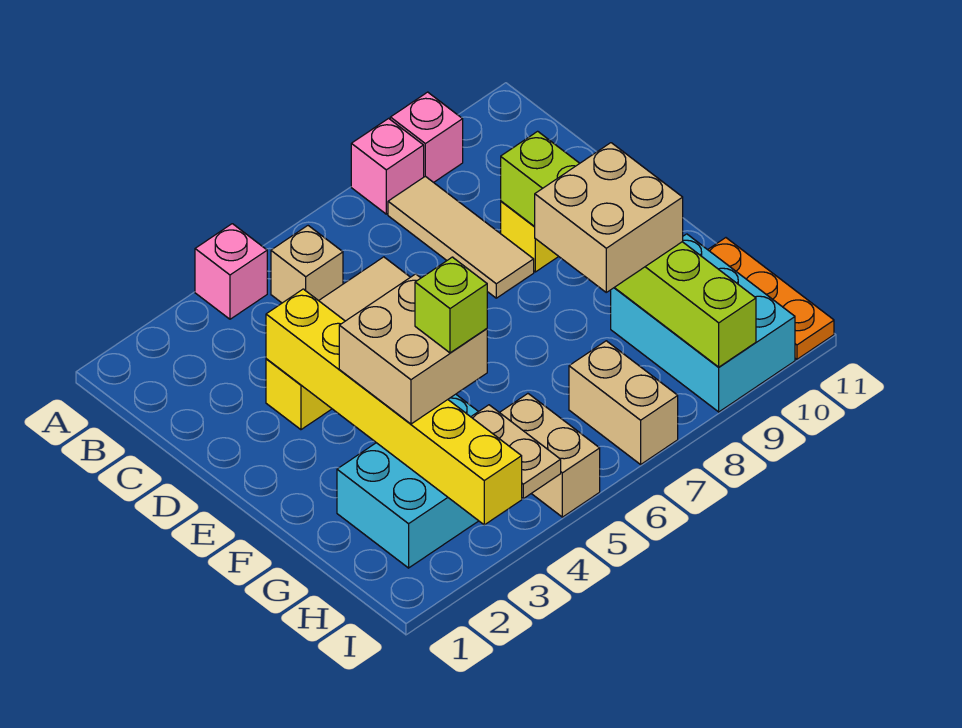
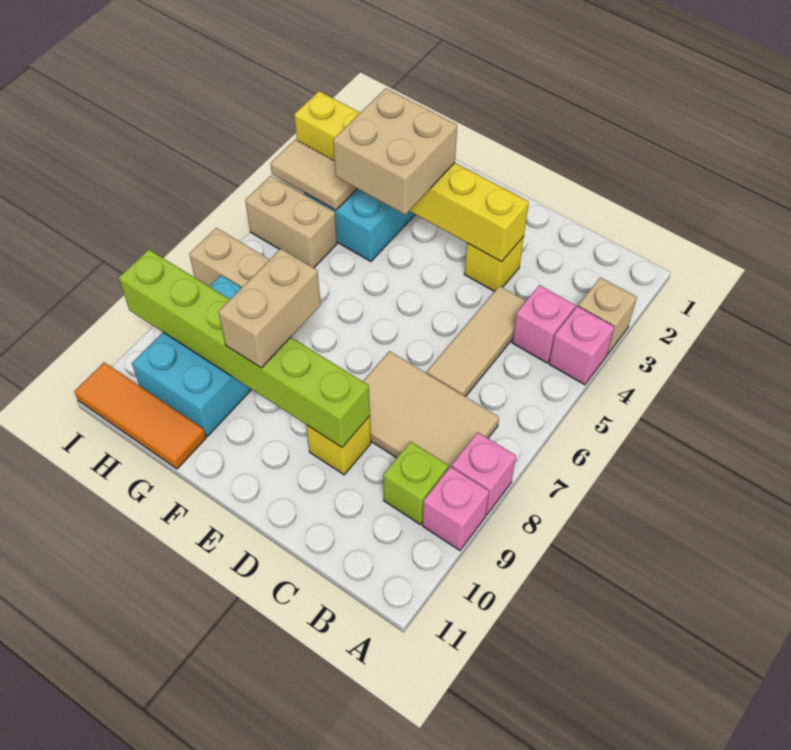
none -> pink brick B4 level 1
tan brick B5 level 1 -> tan brick A3 level 1
tan tile B8:D8 level 1 -> tan tile B7:D8 level 1
tan brick F8:G9 level 3 -> tan brick F8:F9 level 3
lime brick G4 level 4 -> lime brick B9 level 1
cyan brick G9:I10 level 1 -> cyan brick G8:H10 level 1
orange plate G11:I11 level 1 -> orange tile G11:I11 level 1
tan plate H4:I4 level 2 -> tan tile H4:I4 level 2

